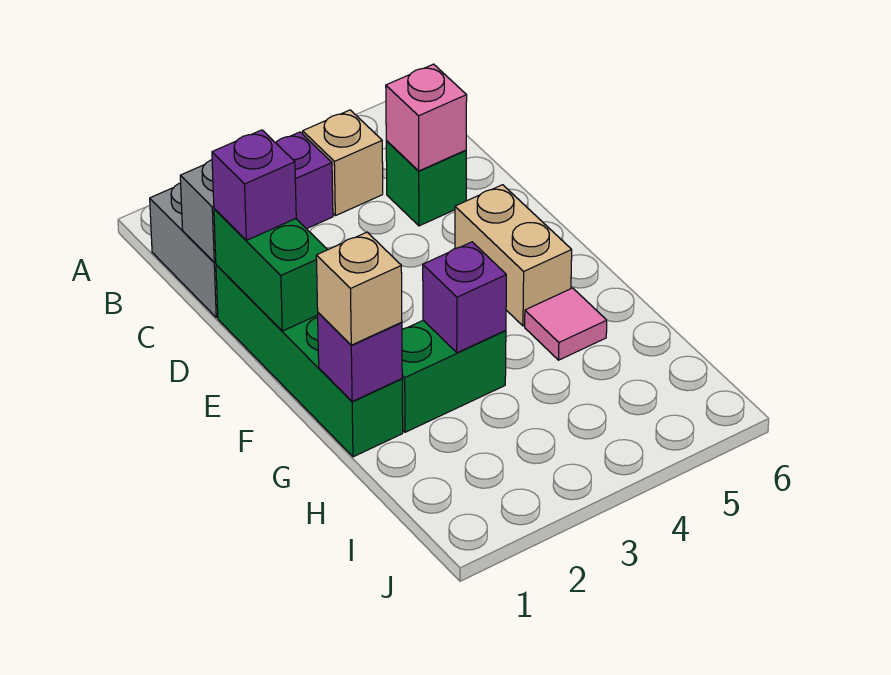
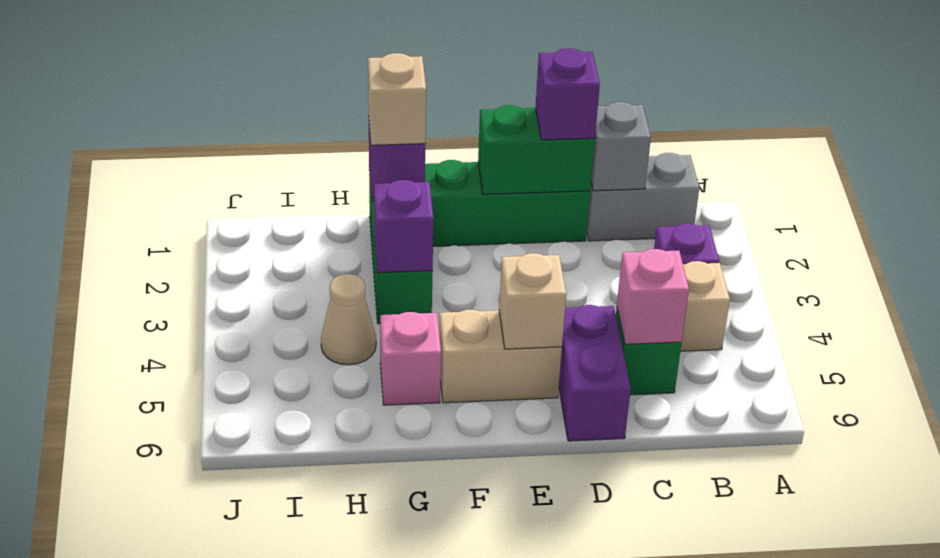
none -> purple brick D5:D6 level 1
none -> tan brick E5 level 2
pink tile G5 level 1 -> pink brick G5 level 1
none -> tan cone H4 level 1

